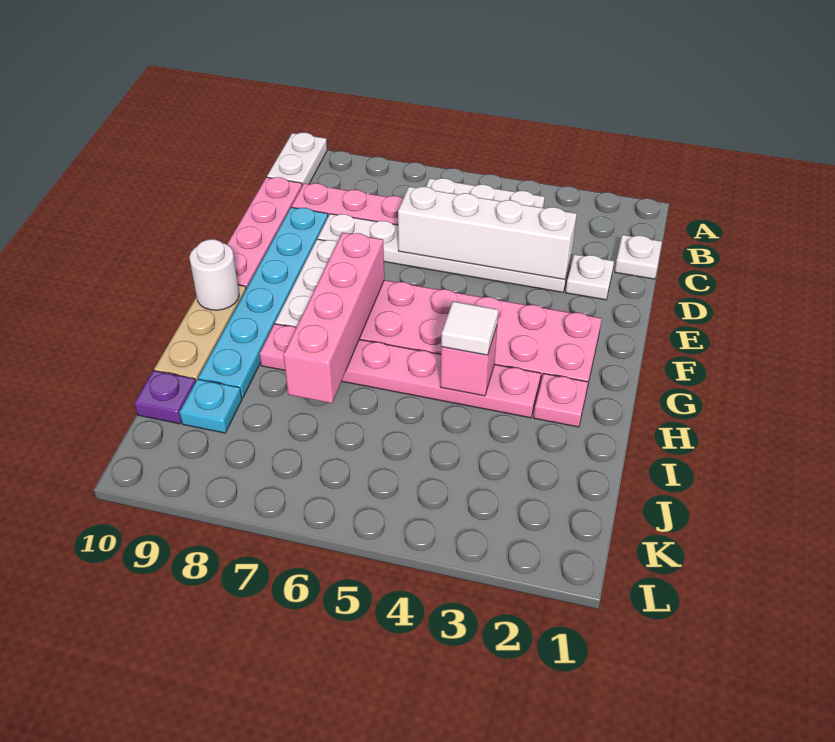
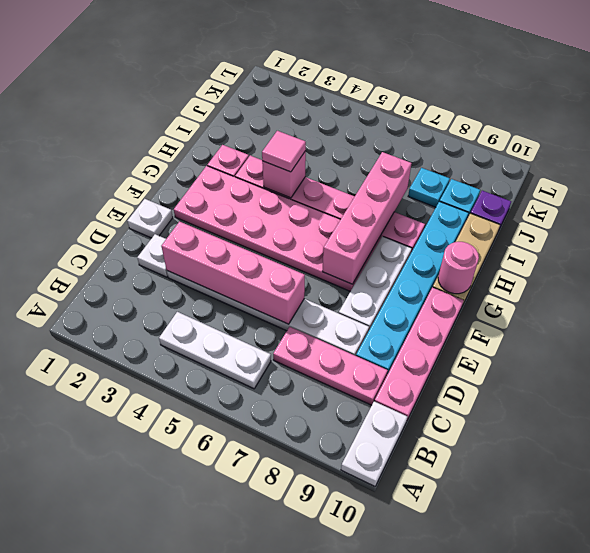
white plate C1 level 1 -> white plate E1 level 1
white brick D3:D6 level 2 -> pink brick D3:D6 level 2
white round brick G10 level 2 -> pink round brick G10 level 2
white tile H4 level 3 -> pink tile H4 level 3
none -> cyan plate J8 level 1

